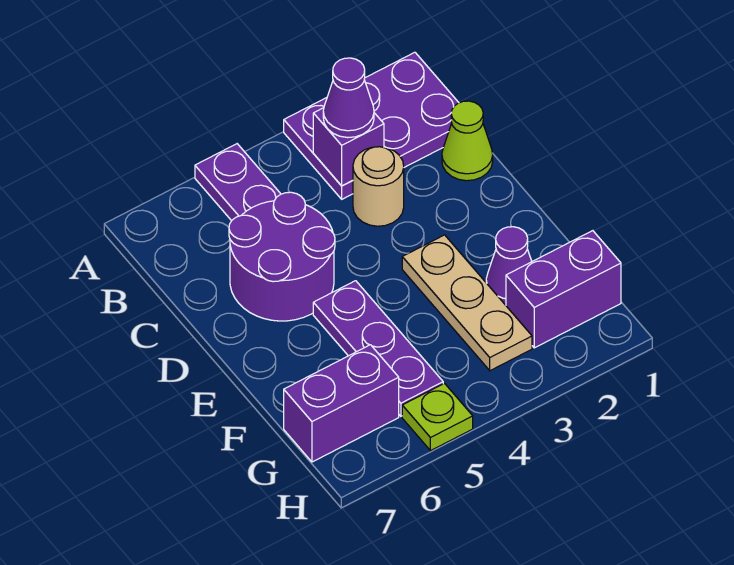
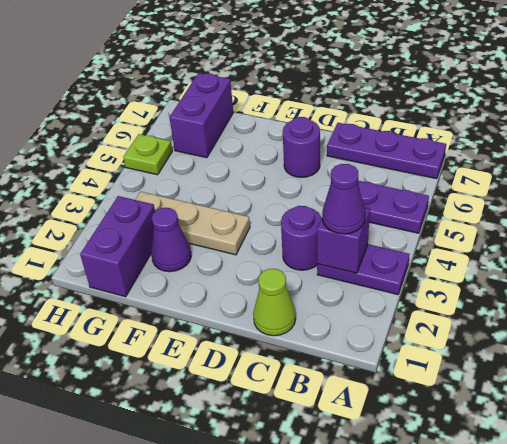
purple plate A1:B3 level 1 -> purple plate A3:B3 level 1
tan round brick C3 level 1 -> purple round brick C3 level 1
purple round brick C5:D6 level 1 -> purple round brick D6 level 1
purple plate E5:G5 level 1 -> purple plate A7:C7 level 1

